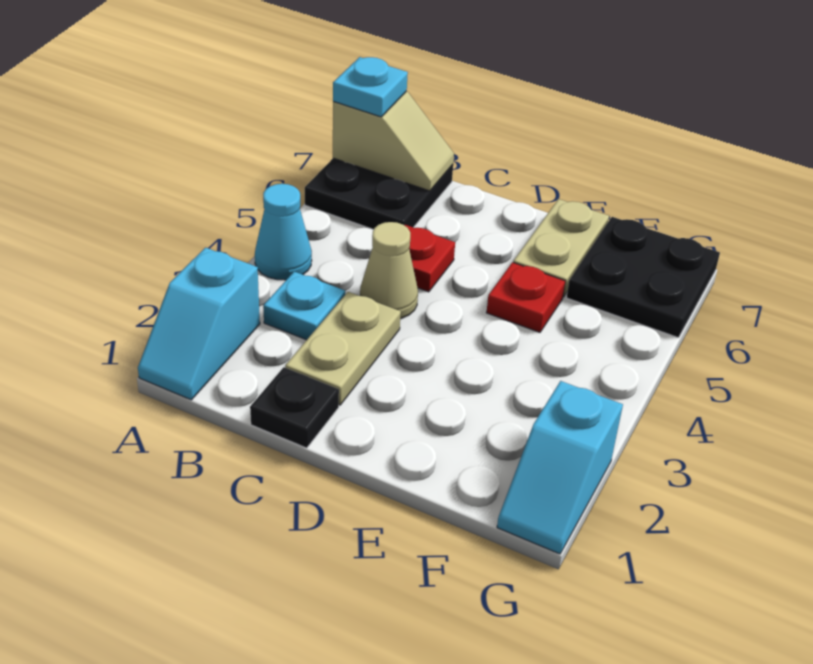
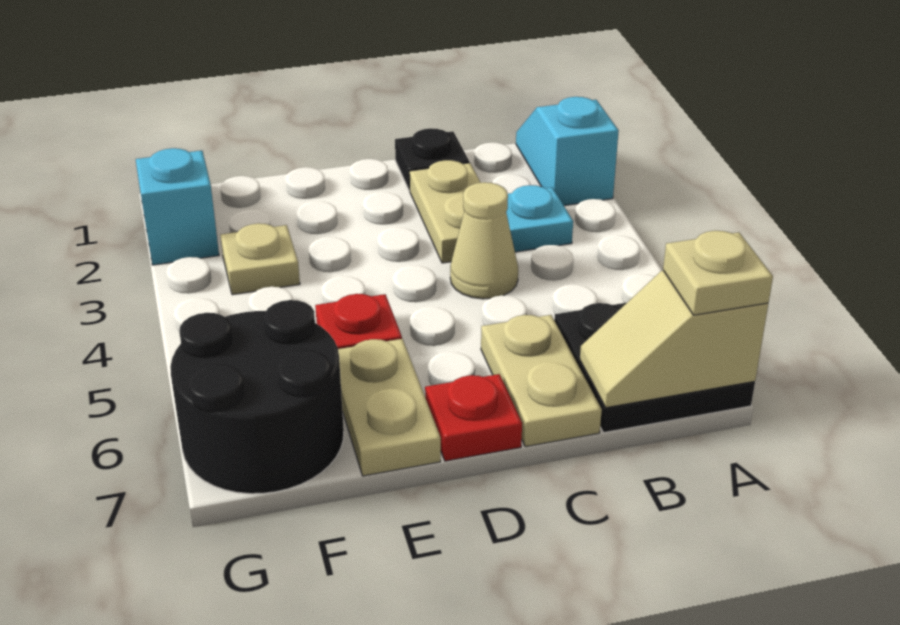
cyan cone A4 level 1 -> none
cyan plate A7 level 3 -> tan plate A7 level 3
red plate C5 level 1 -> red plate D7 level 1
none -> tan plate C6:C7 level 1
none -> tan plate F3 level 1
black plate F6:G7 level 1 -> black round brick F6:G7 level 1

